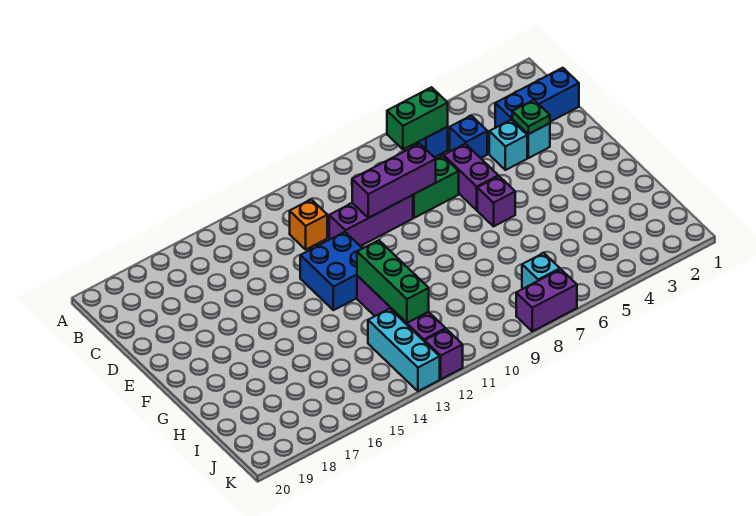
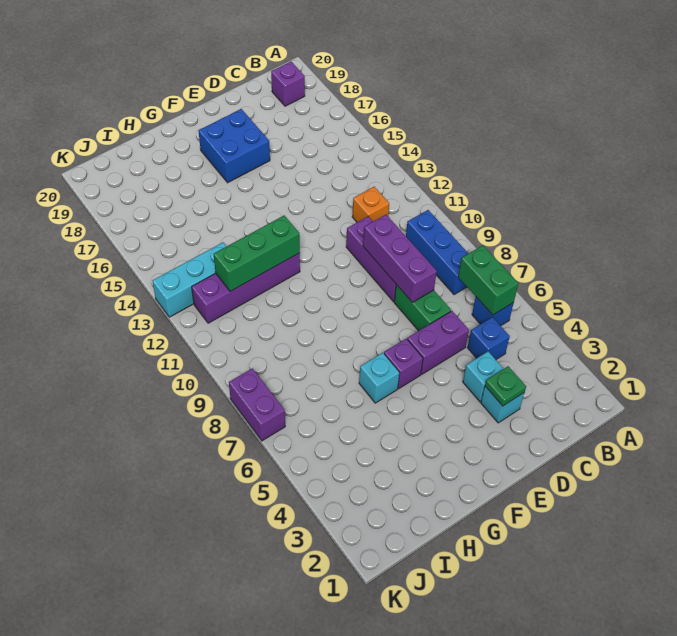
blue brick C1:C3 level 1 -> blue brick B8:B10 level 1
blue brick E12:F13 level 1 -> blue brick E17:F18 level 1
cyan brick J7 level 1 -> cyan brick G6 level 1
purple brick K12 level 1 -> purple brick B19 level 1

